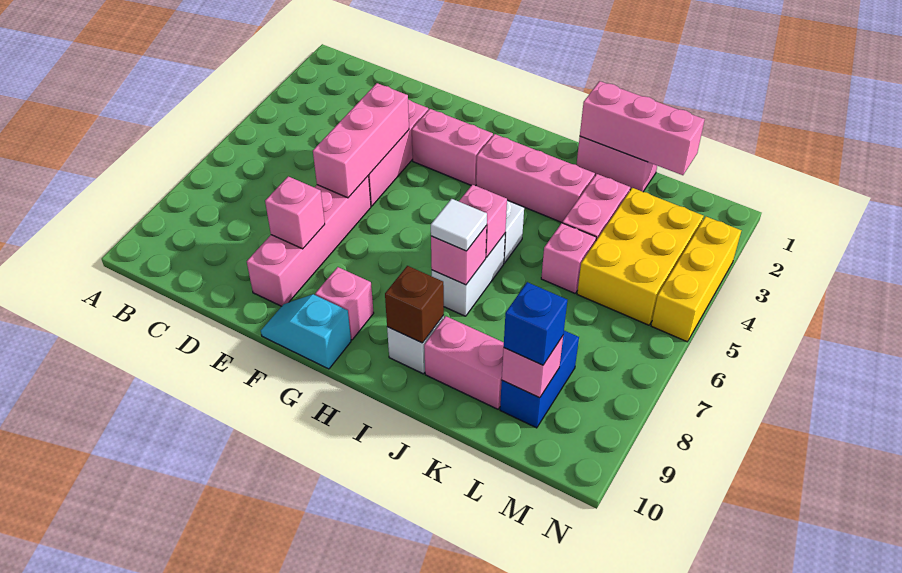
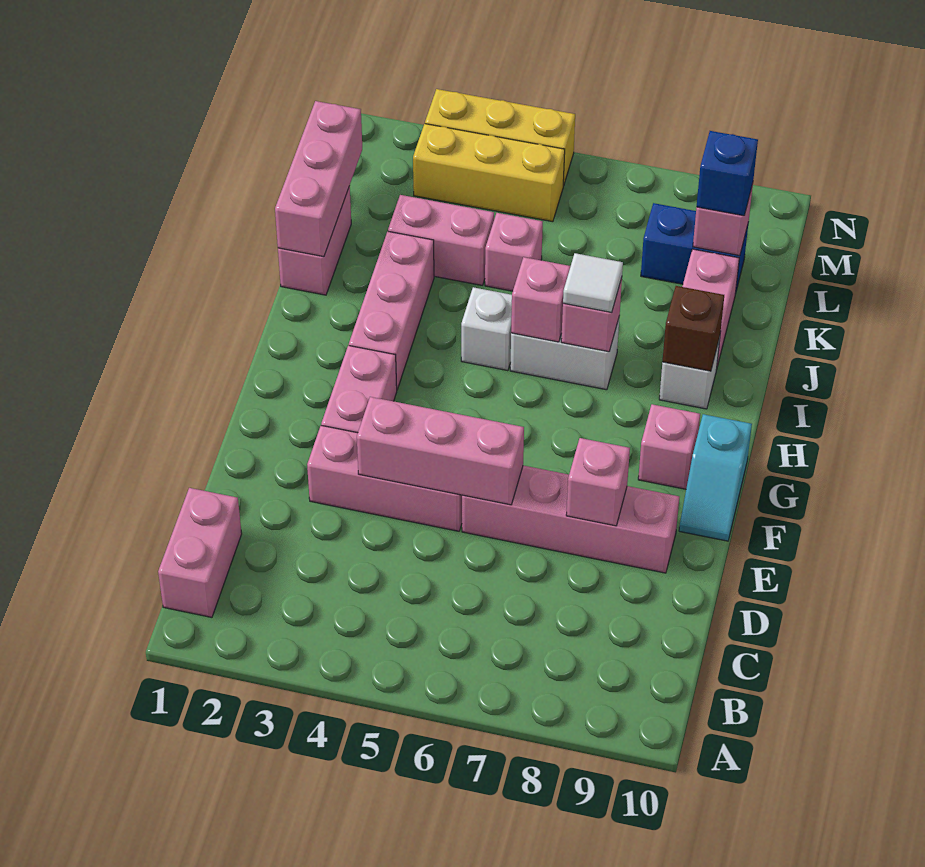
none -> pink brick B1:C1 level 1
yellow brick L3:M5 level 1 -> yellow brick M3:M5 level 1

